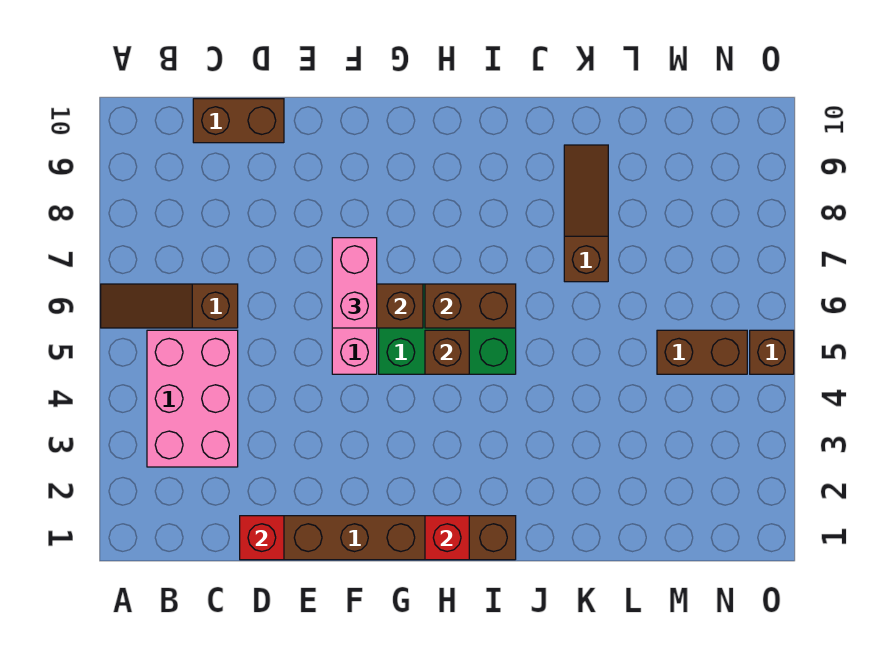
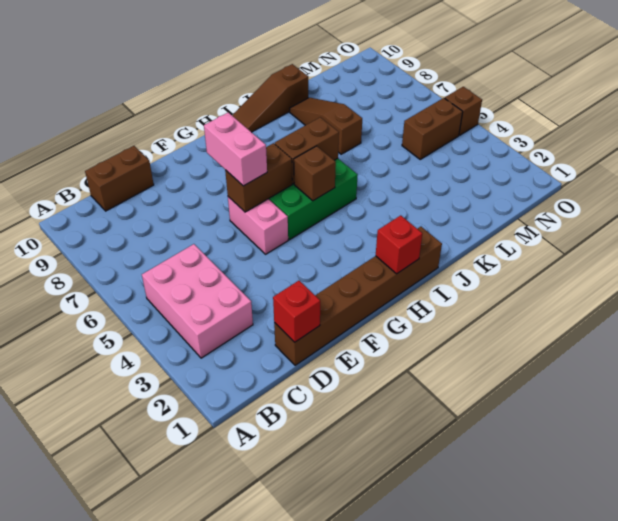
brown slope A6:C6 level 1 top C -> brown slope I10:K10 level 1 top K

